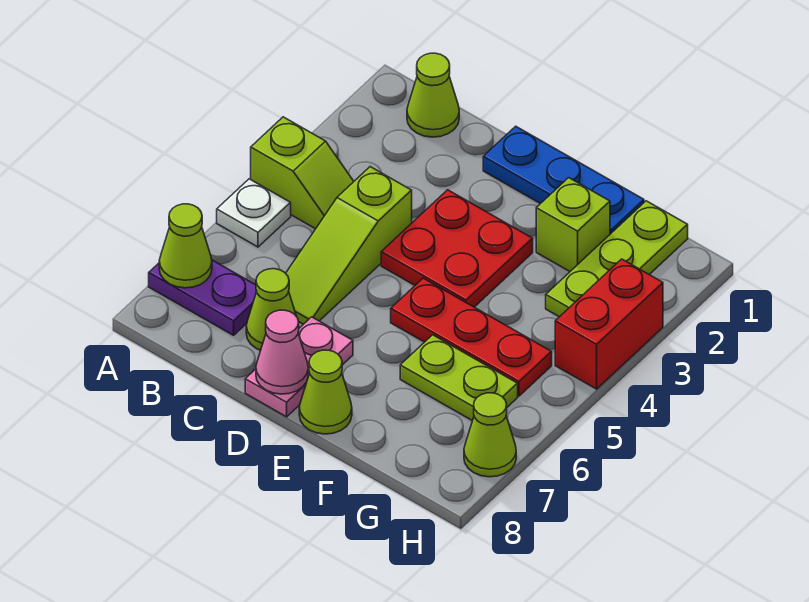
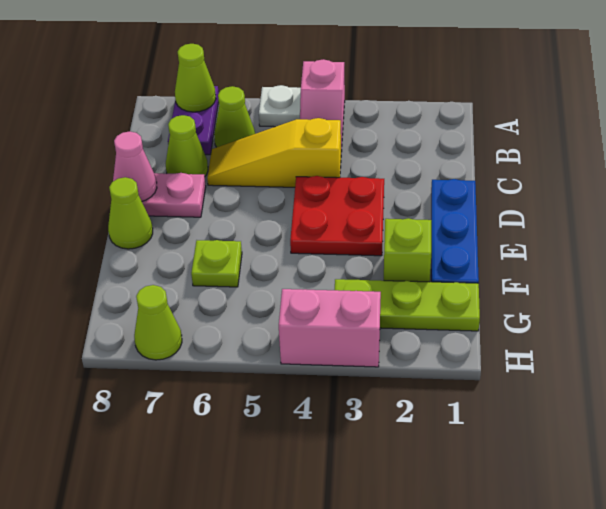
lime slope A4:B4 level 1 top A -> pink slope A4:B4 level 1 top A
lime cone B1 level 1 -> lime cone B6 level 1
lime slope C4:C6 level 1 top 4 -> yellow slope C4:C6 level 1 top 4
red plate E5:G5 level 1 -> none
lime plate F6:G6 level 1 -> lime plate F6 level 1
red brick H3:H4 level 1 -> pink brick H3:H4 level 1

